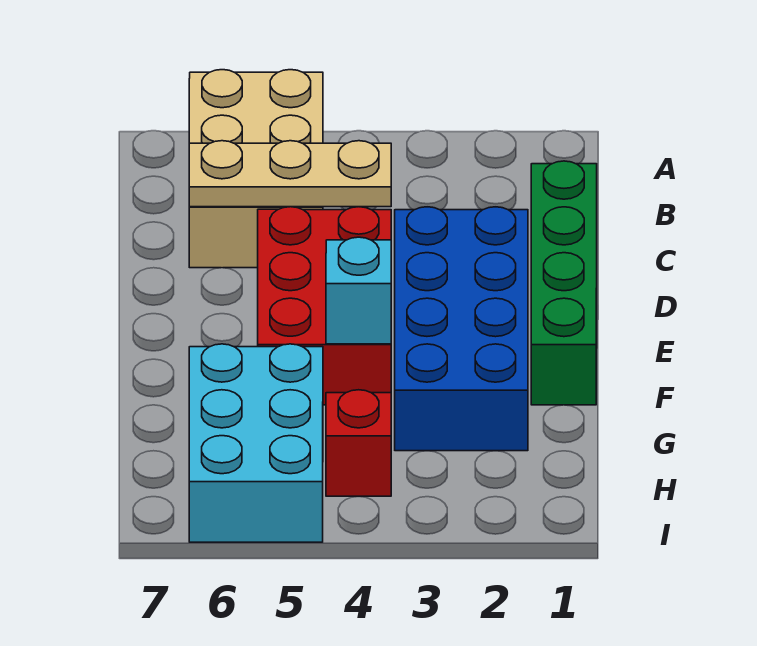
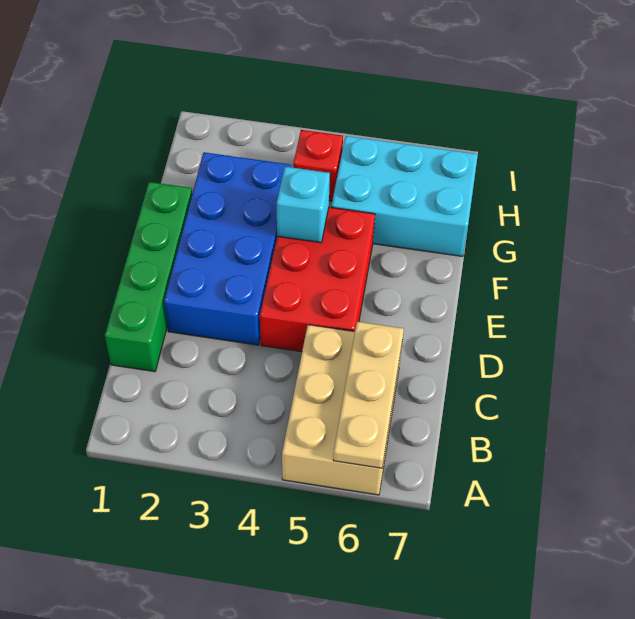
tan plate C4:C6 level 2 -> tan plate A6:C6 level 2
cyan brick G5:I6 level 1 -> cyan brick G5:H7 level 1

